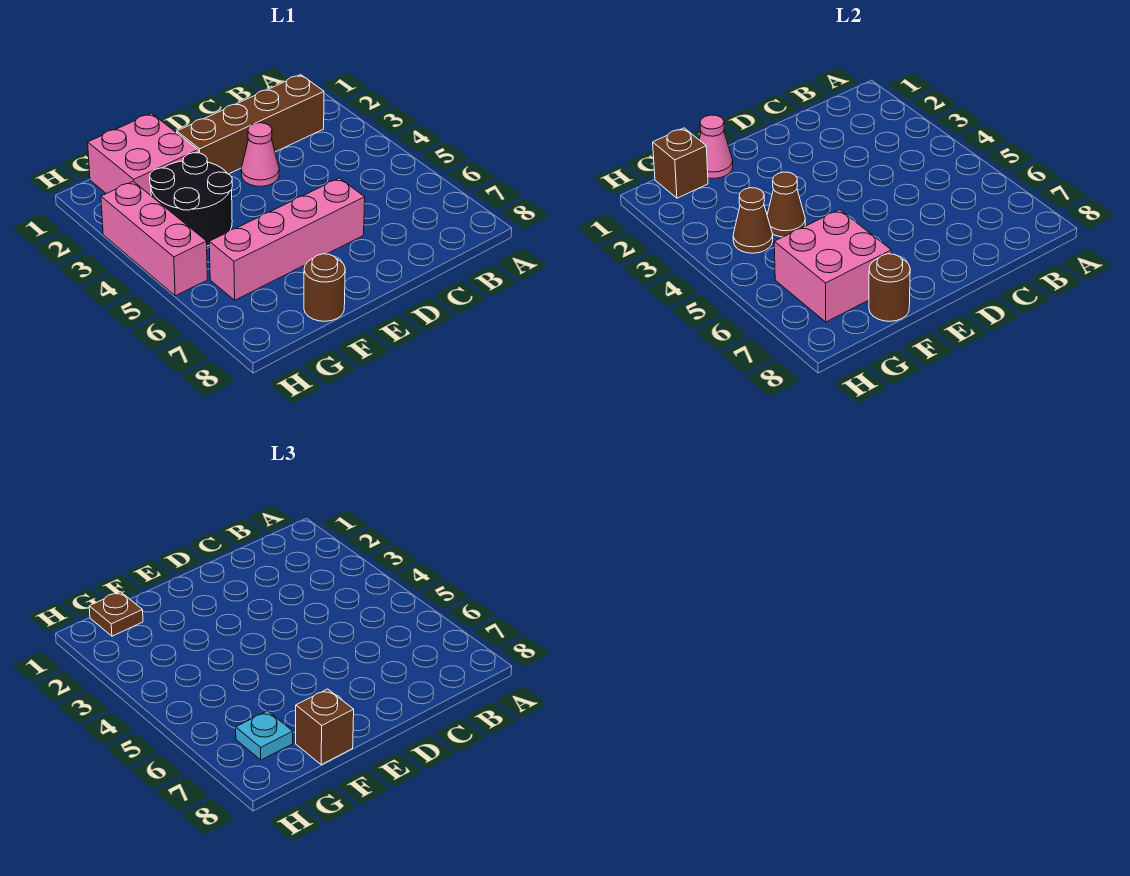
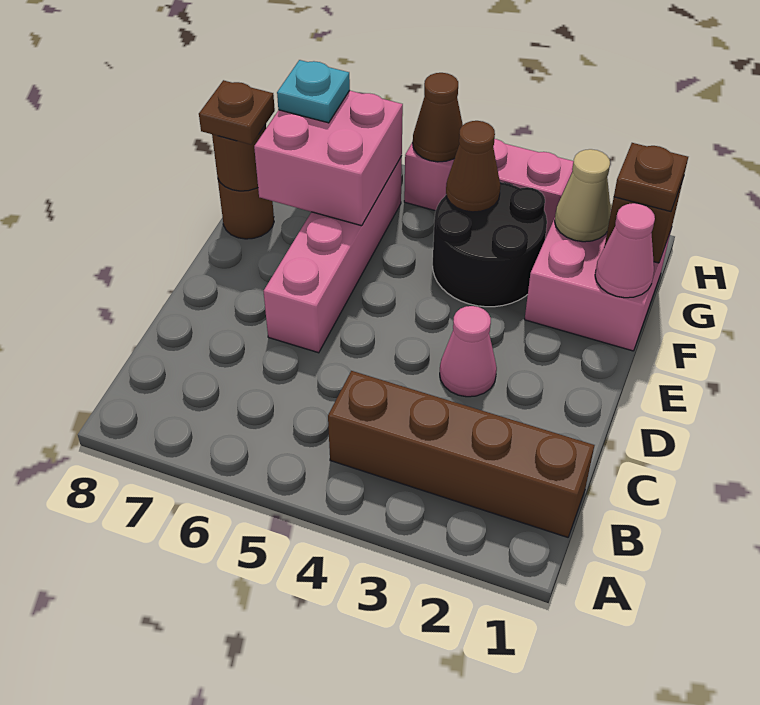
brown brick B2:E2 level 1 -> brown brick B1:B4 level 1
brown cone F4 level 2 -> brown cone H5 level 2
brown brick F8 level 3 -> brown plate F8 level 3
none -> tan cone G2 level 2

